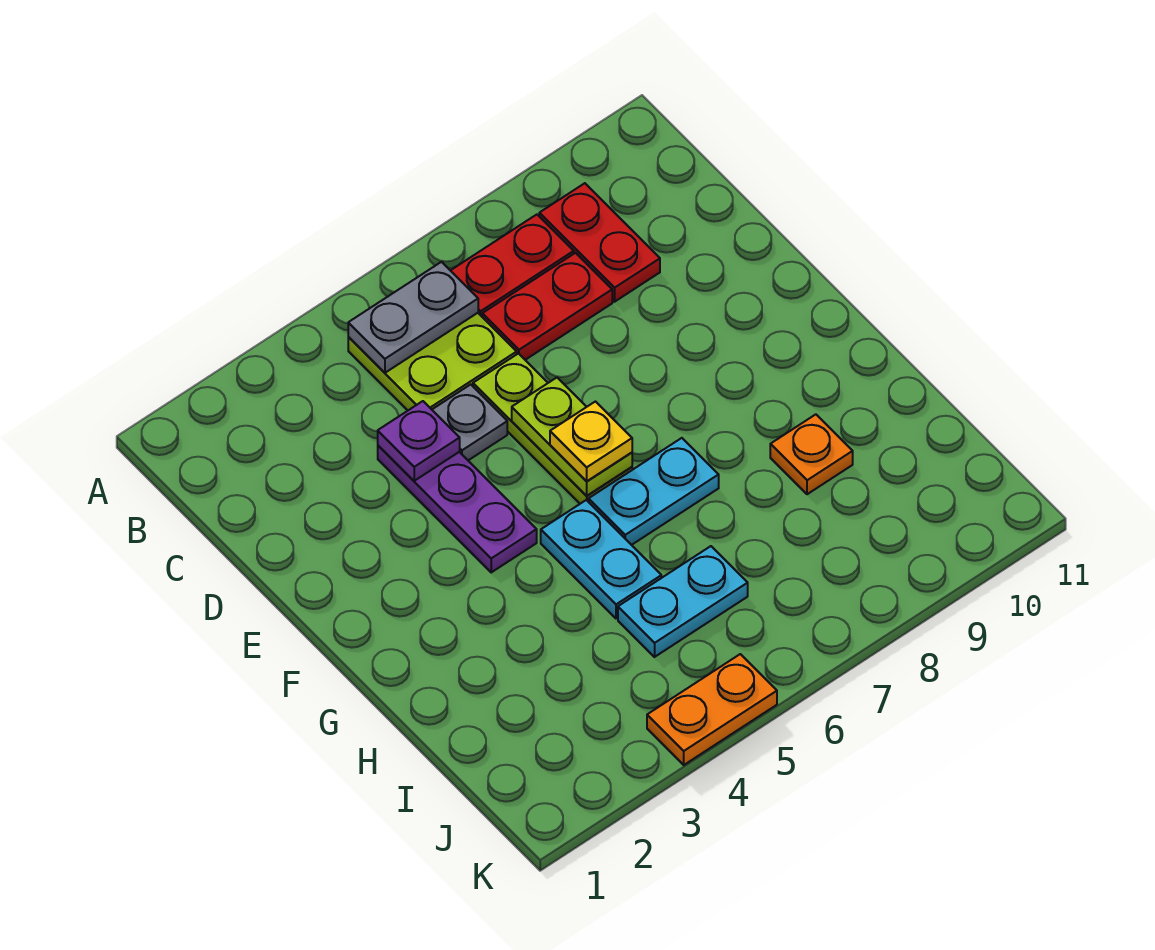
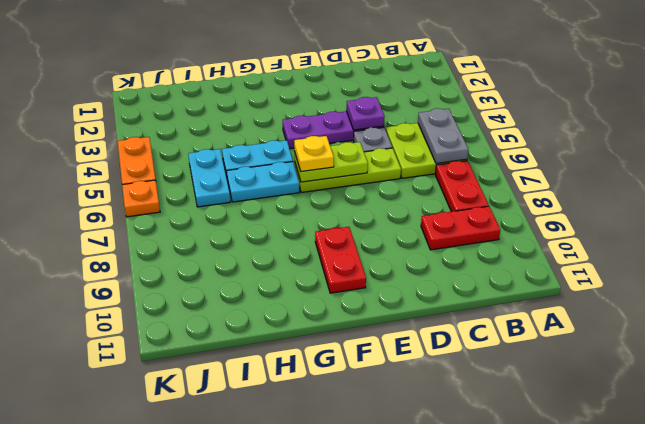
red plate C7:C8 level 1 -> red plate F9:F10 level 1
cyan plate G6:G7 level 1 -> cyan plate G6:H6 level 1
orange plate H9 level 1 -> orange plate K6 level 1

